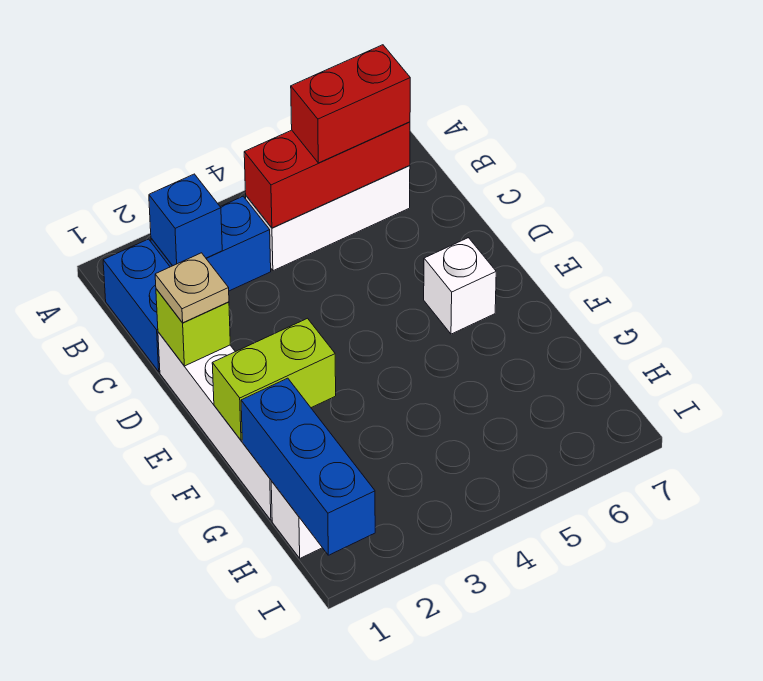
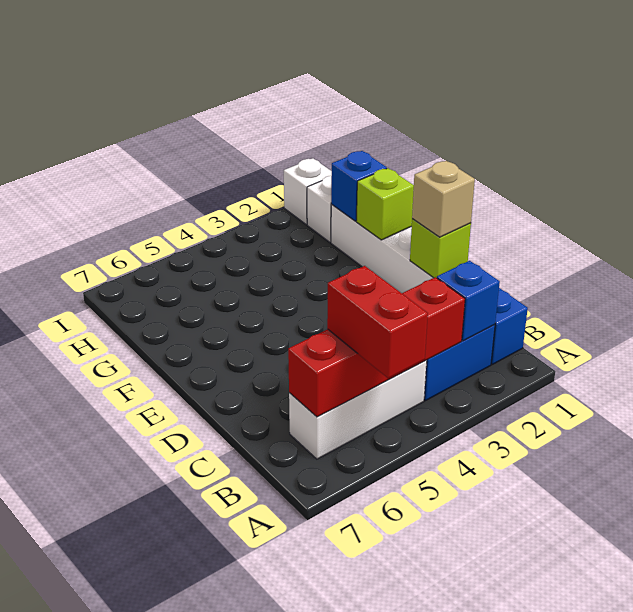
red brick B4:B6 level 2 -> red brick B3:B6 level 2
red brick B5:B6 level 3 -> red brick A5:B5 level 3
tan plate D1 level 3 -> tan brick D1 level 3
white brick E6 level 1 -> white brick I1 level 1
lime brick F1:F2 level 2 -> lime brick F1 level 2
blue brick G1:I1 level 2 -> blue brick G1 level 2

